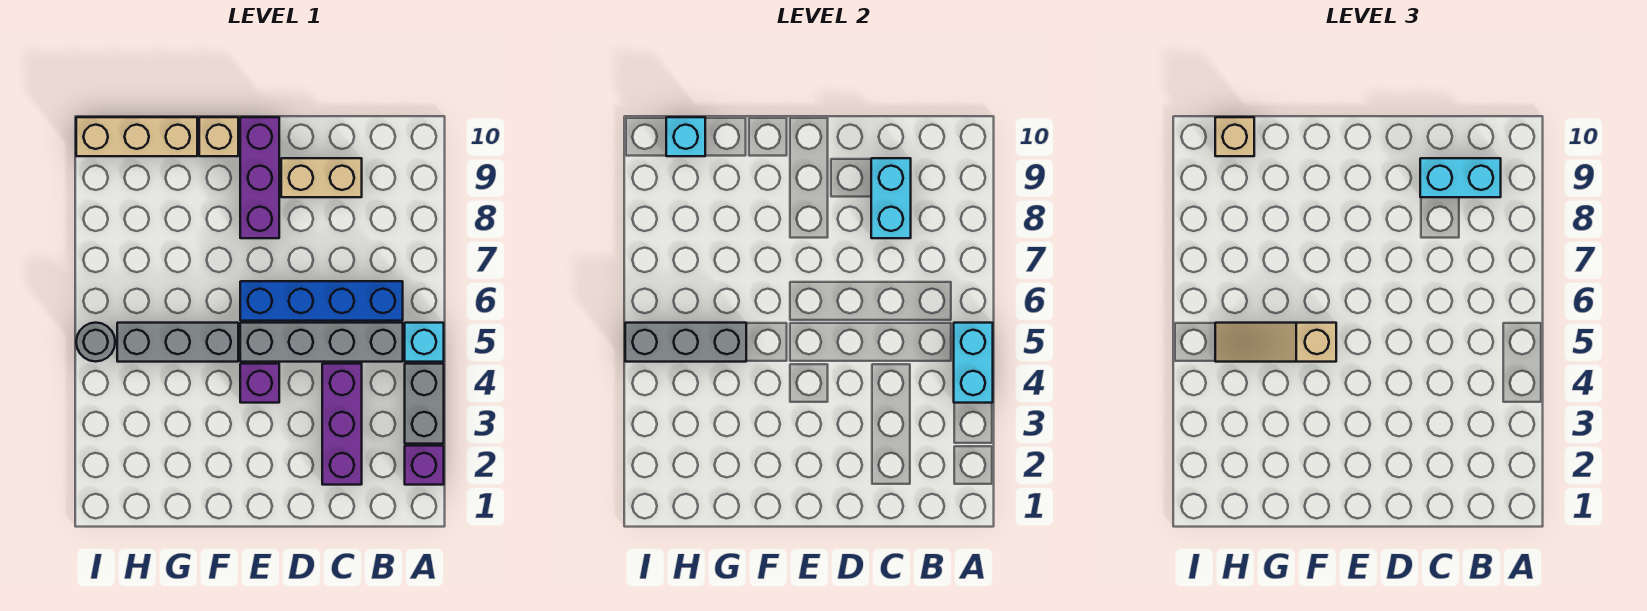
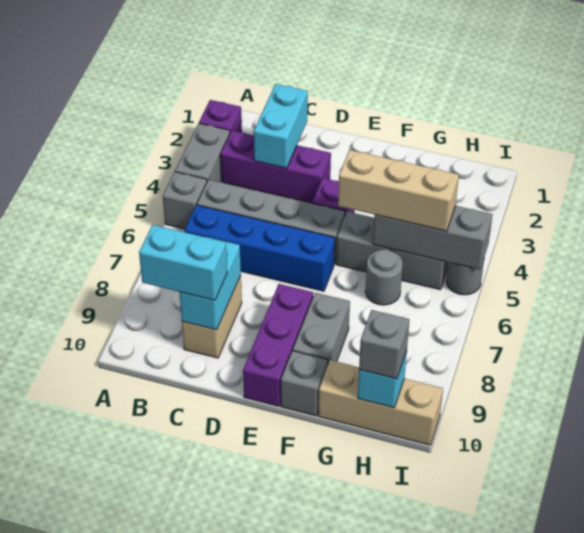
cyan brick A4:A5 level 2 -> cyan brick C2:C3 level 2
cyan brick A5 level 1 -> grey brick A5 level 1
purple brick C2:C4 level 1 -> purple brick B3:D3 level 1
tan brick C9:D9 level 1 -> tan brick C8:C9 level 1
tan slope F5:H5 level 3 top F -> tan brick F5:H5 level 3
none -> grey brick F8:F9 level 1
tan brick F10 level 1 -> grey brick F10 level 1
none -> grey round brick G6 level 1
tan brick H10 level 3 -> grey brick H10 level 3

